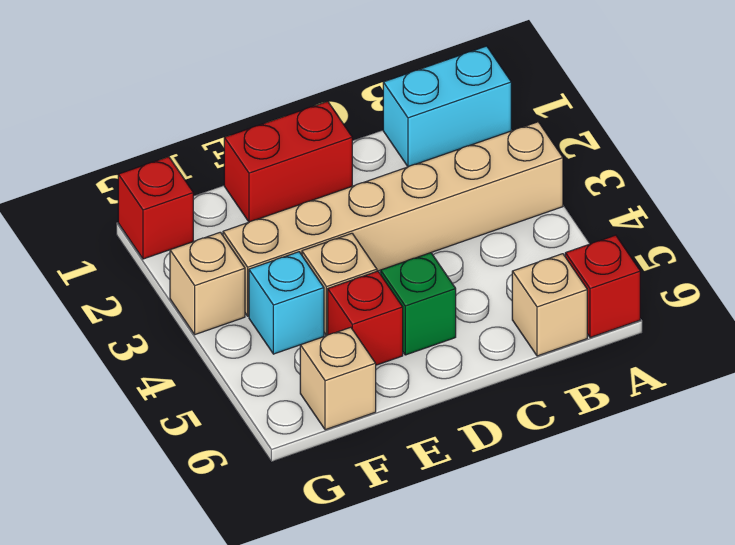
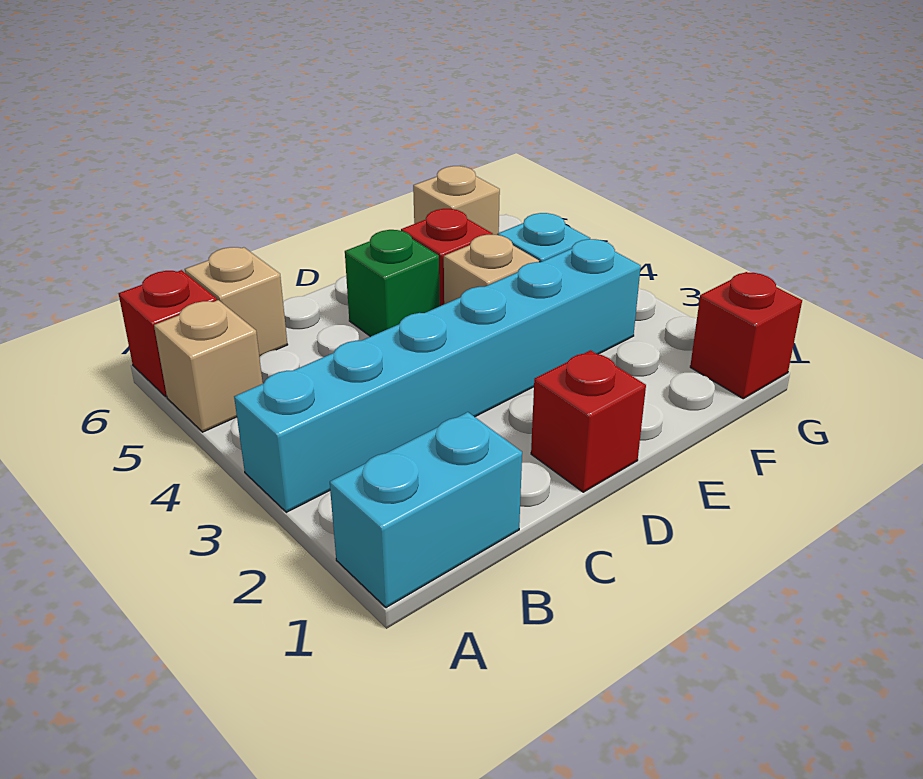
tan brick A3:F3 level 1 -> cyan brick A3:F3 level 1
red brick D1:E1 level 1 -> red brick D1 level 1
tan brick G3 level 1 -> tan brick A5 level 1

